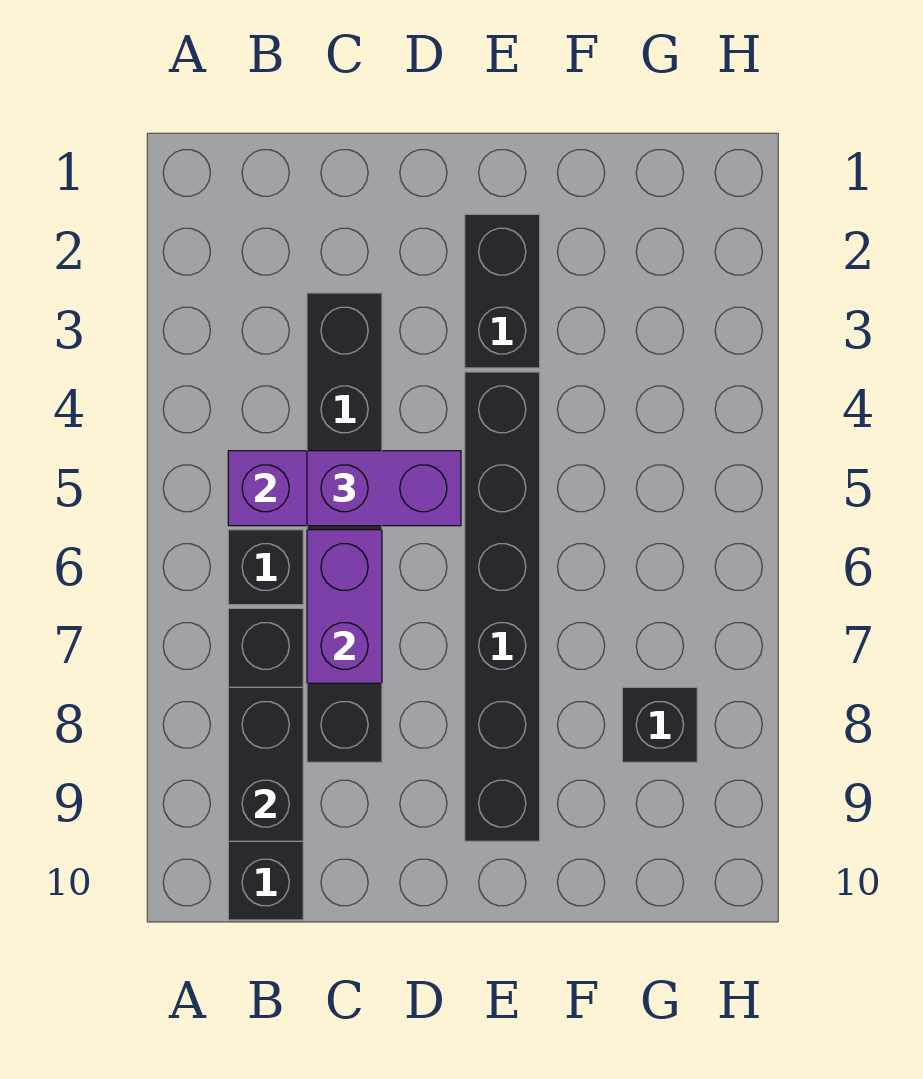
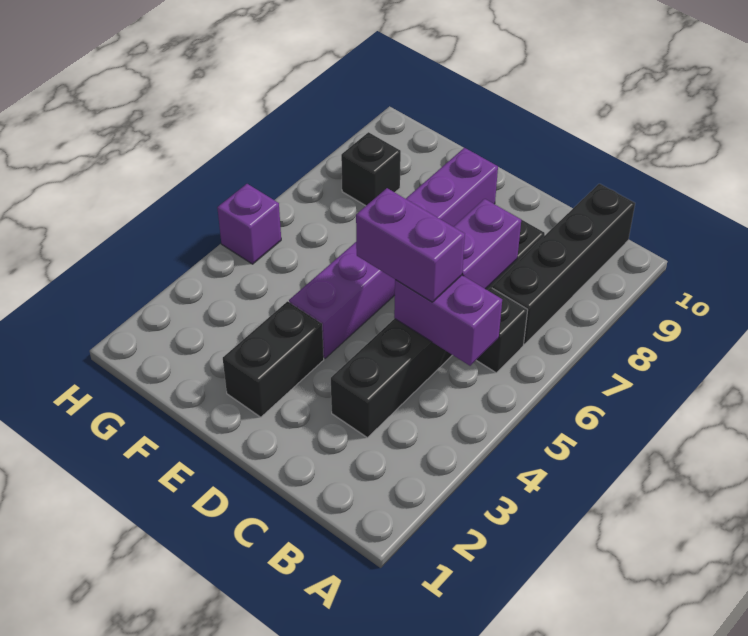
black brick B8:B9 level 2 -> none
black brick E4:E9 level 1 -> purple brick E4:E9 level 1
none -> purple brick H5 level 1

